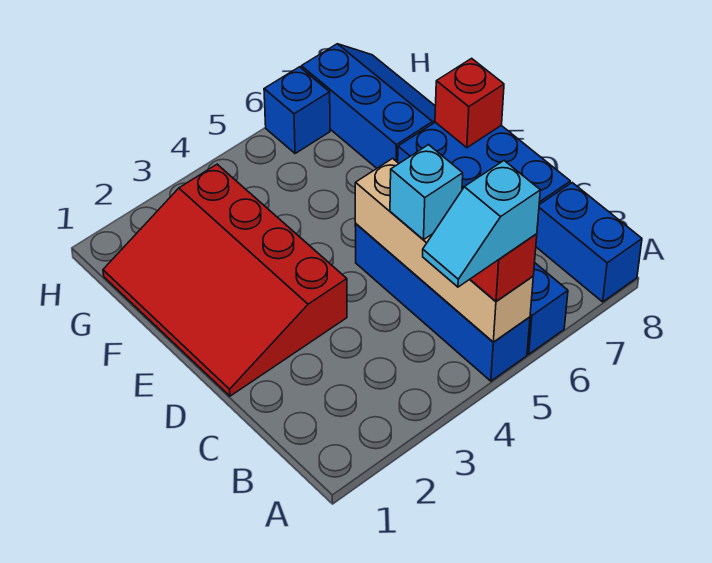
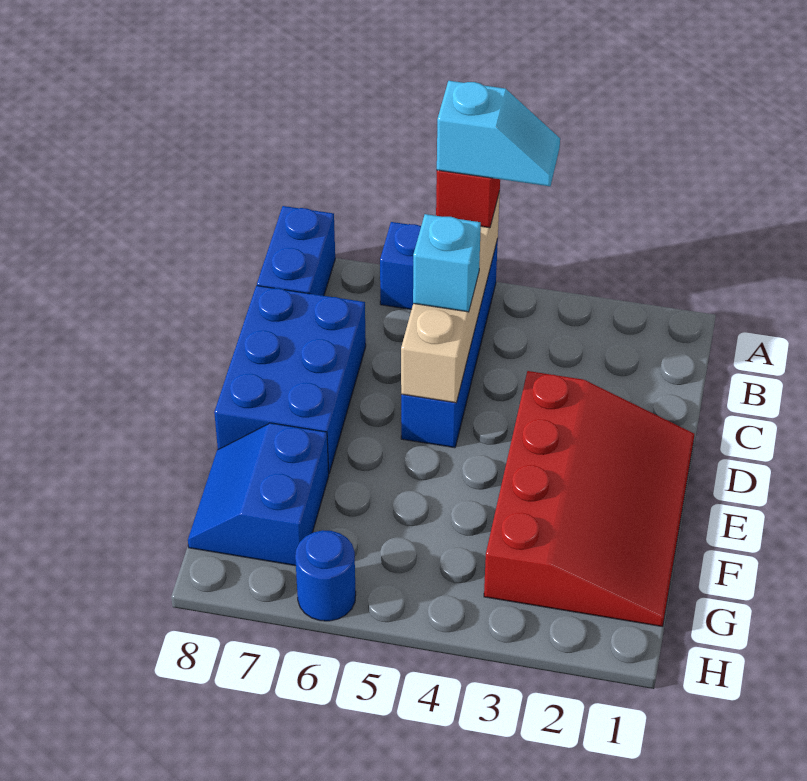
red brick E8 level 2 -> none
blue slope F7:H8 level 1 top 7 -> blue slope F7:G8 level 1 top 7
blue brick H6 level 1 -> blue round brick H6 level 1

